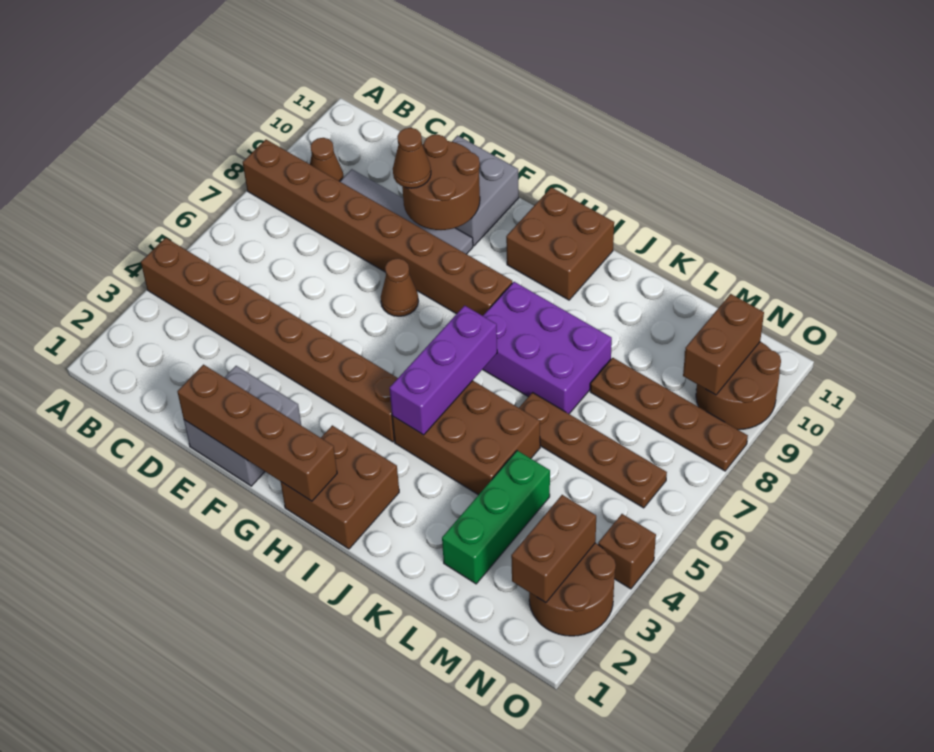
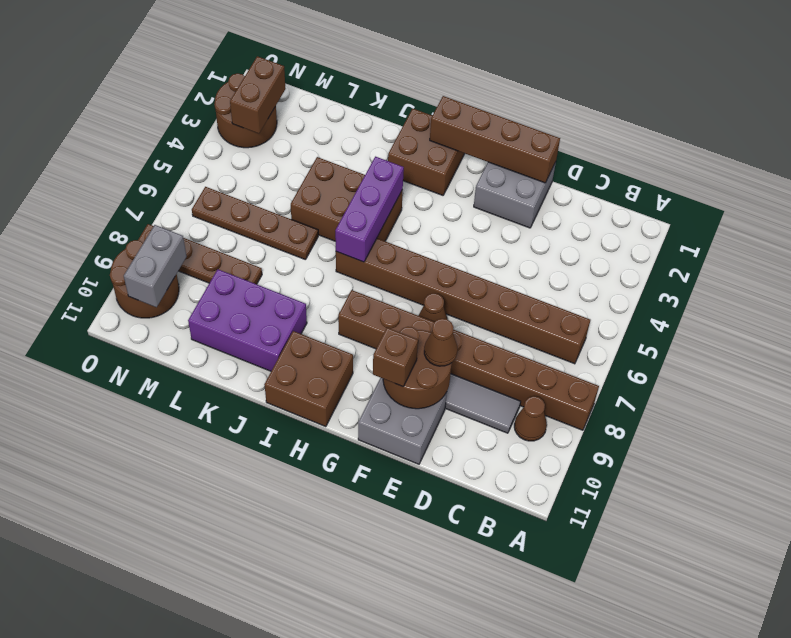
brown brick A4:H4 level 1 -> brown brick B6:I6 level 1
purple brick I7:K8 level 1 -> purple brick J9:L10 level 1
green brick L2:L4 level 1 -> none
brown brick N9:N10 level 2 -> grey brick N9:N10 level 2
brown brick O4 level 1 -> brown brick F10 level 3

